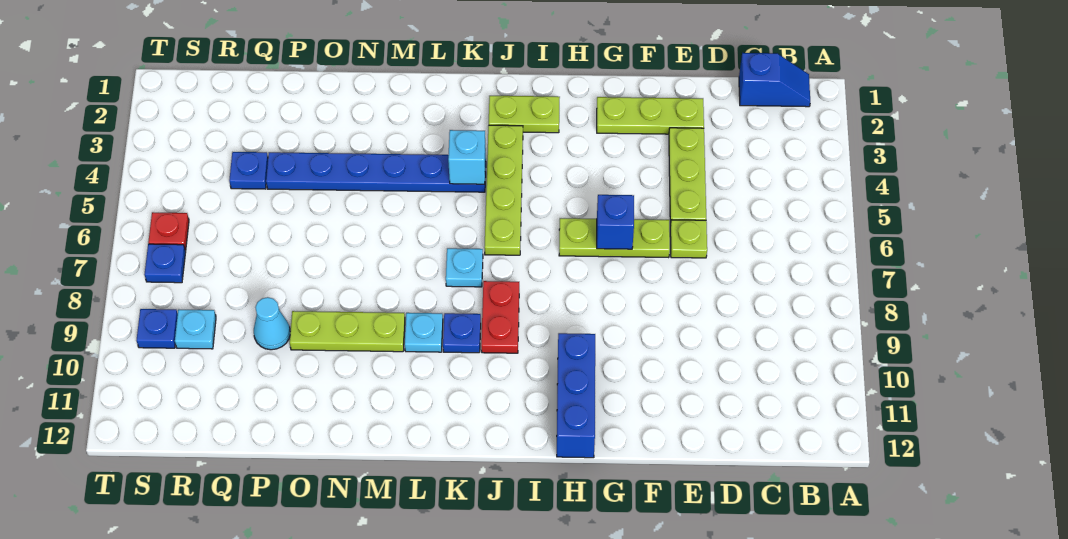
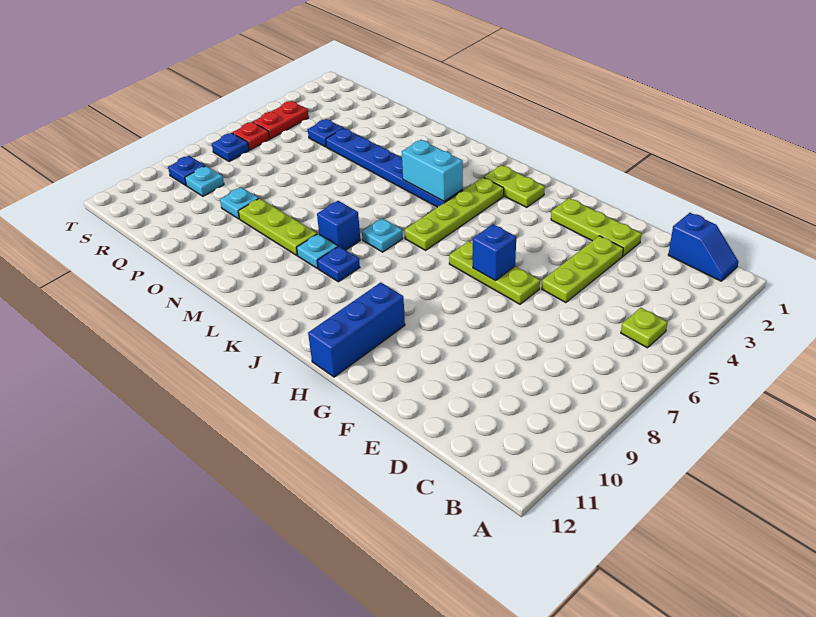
lime plate E6 level 1 -> lime plate B5 level 1
red plate J8:J9 level 1 -> red plate S4:S5 level 1
cyan brick K4 level 2 -> cyan brick K4:L4 level 2
none -> blue brick L8 level 1
cyan cone P9 level 1 -> cyan plate P9 level 1

